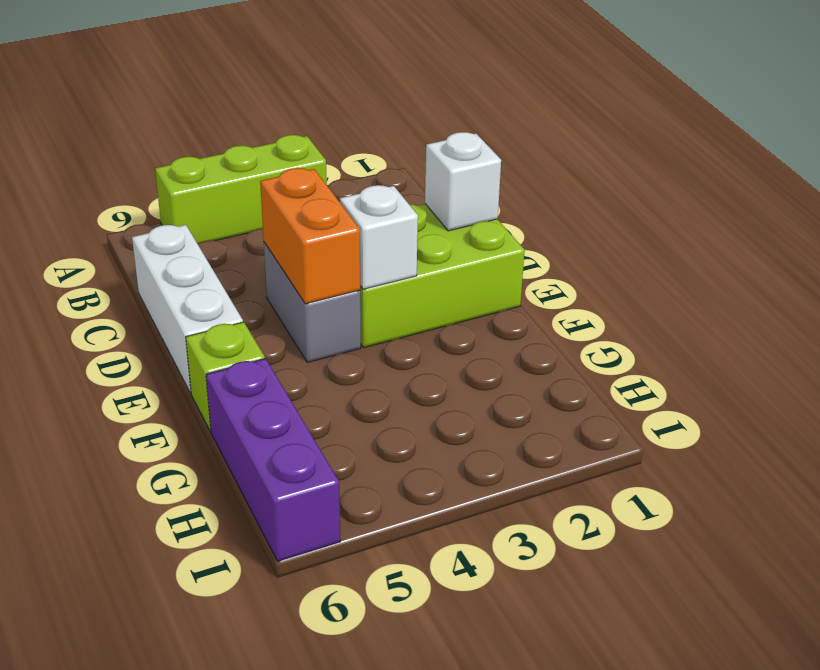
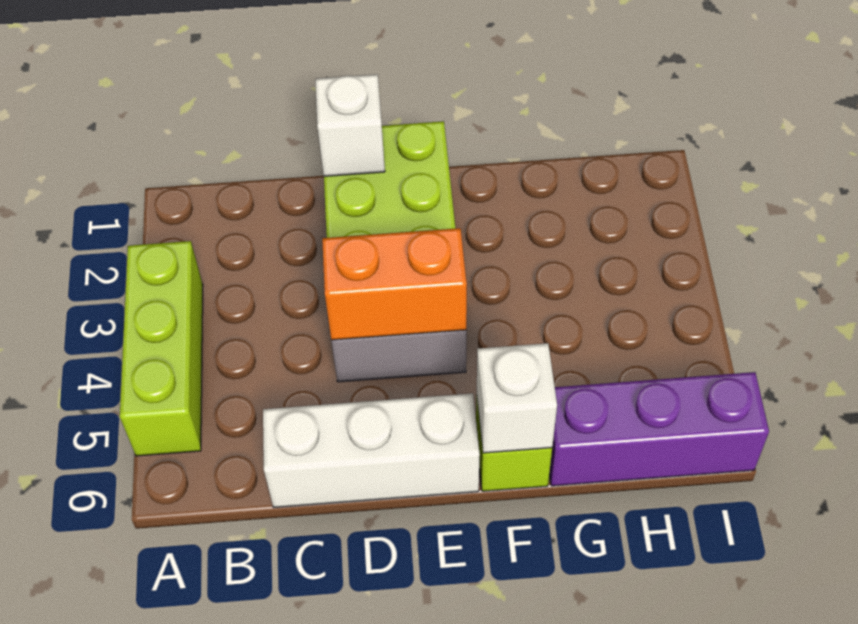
white brick E3 level 2 -> white brick F6 level 2

